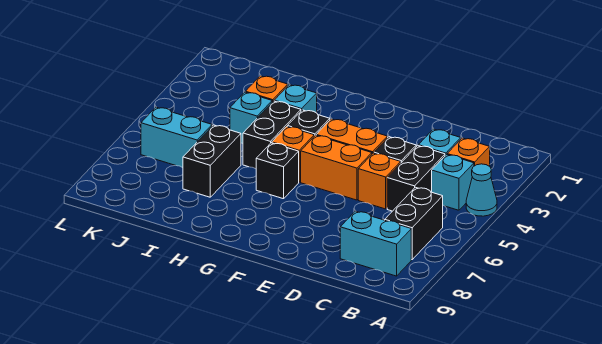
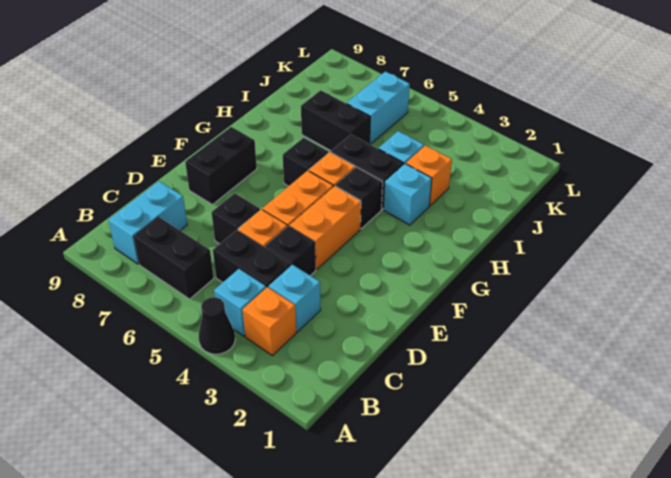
cyan cone A4 level 1 -> black cone A4 level 1
none -> black brick D6 level 1
none -> black brick E8:F8 level 1

